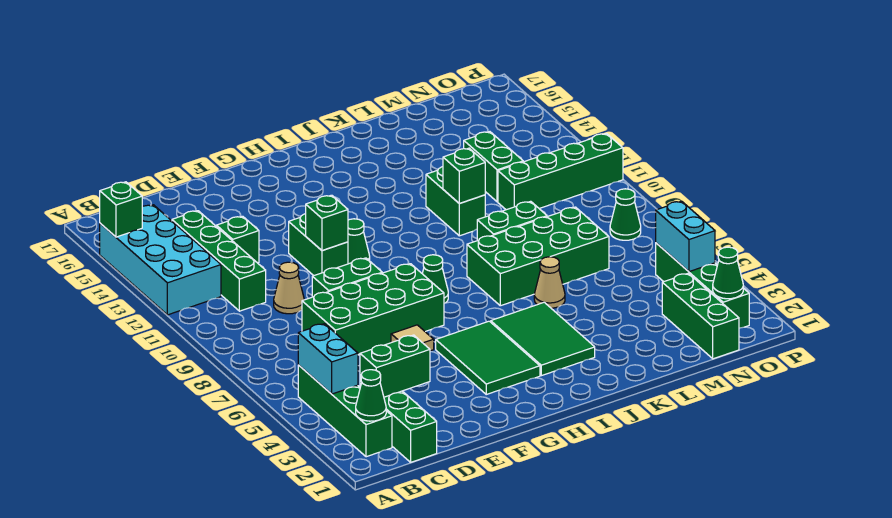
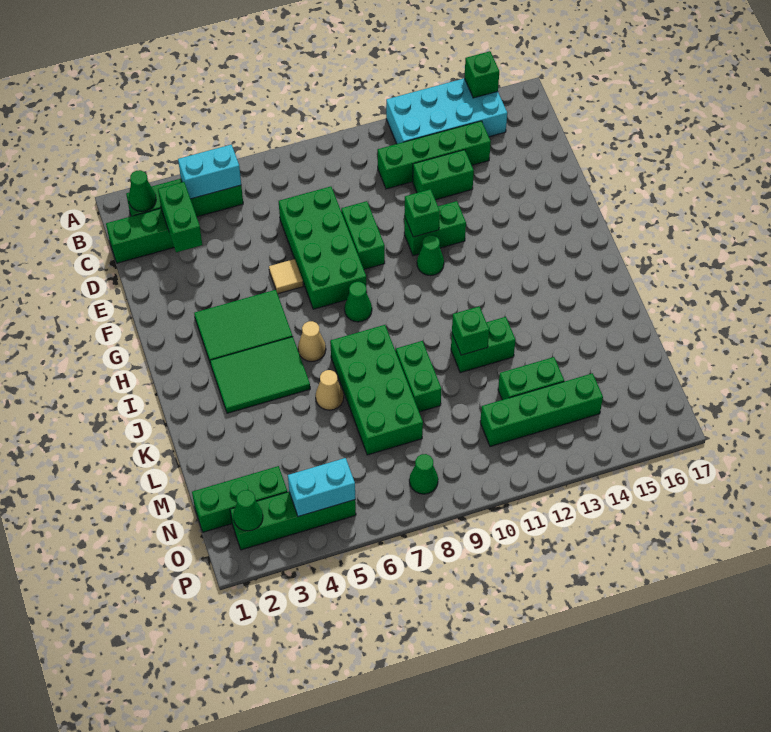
tan cone D10 level 1 -> tan cone I6 level 1
green brick D13 level 1 -> green brick D12:D13 level 1
green brick M11:P11 level 1 -> green brick N11:N14 level 1

